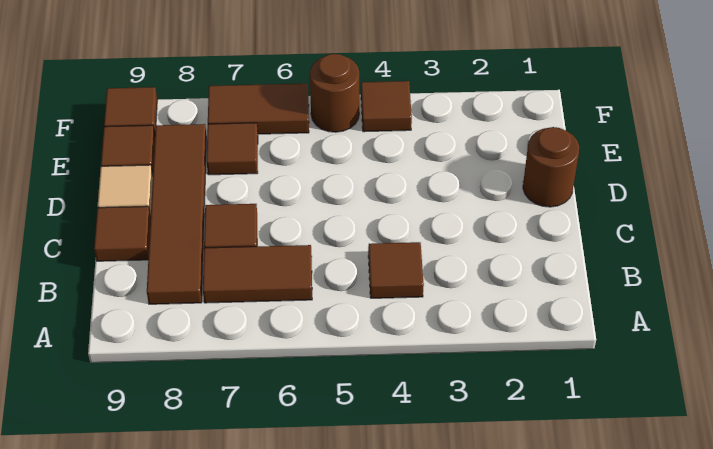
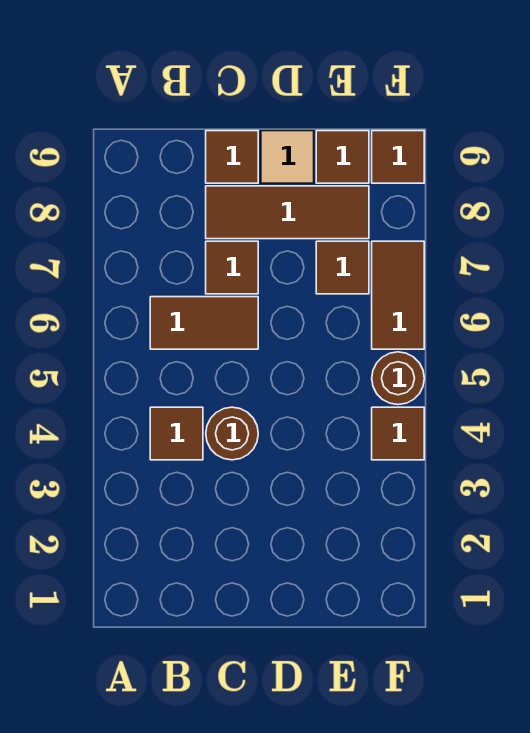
brown tile B6:B7 level 1 -> brown tile B6:C6 level 1
brown tile B8:E8 level 1 -> brown tile C8:E8 level 1
brown round brick D1 level 1 -> brown round brick C4 level 1

